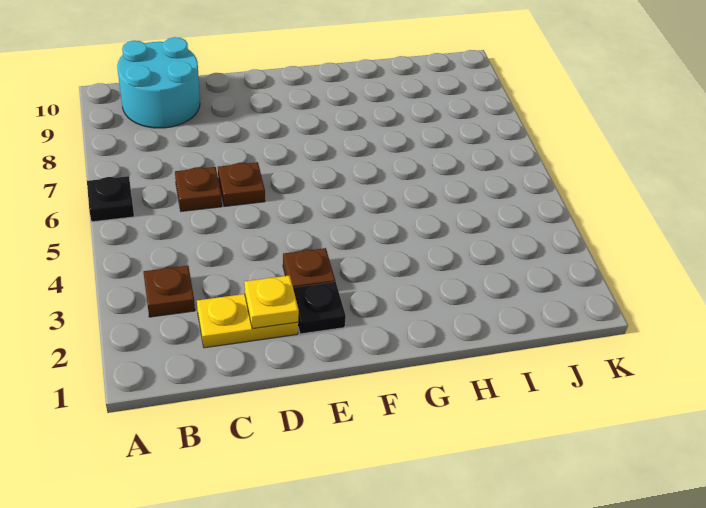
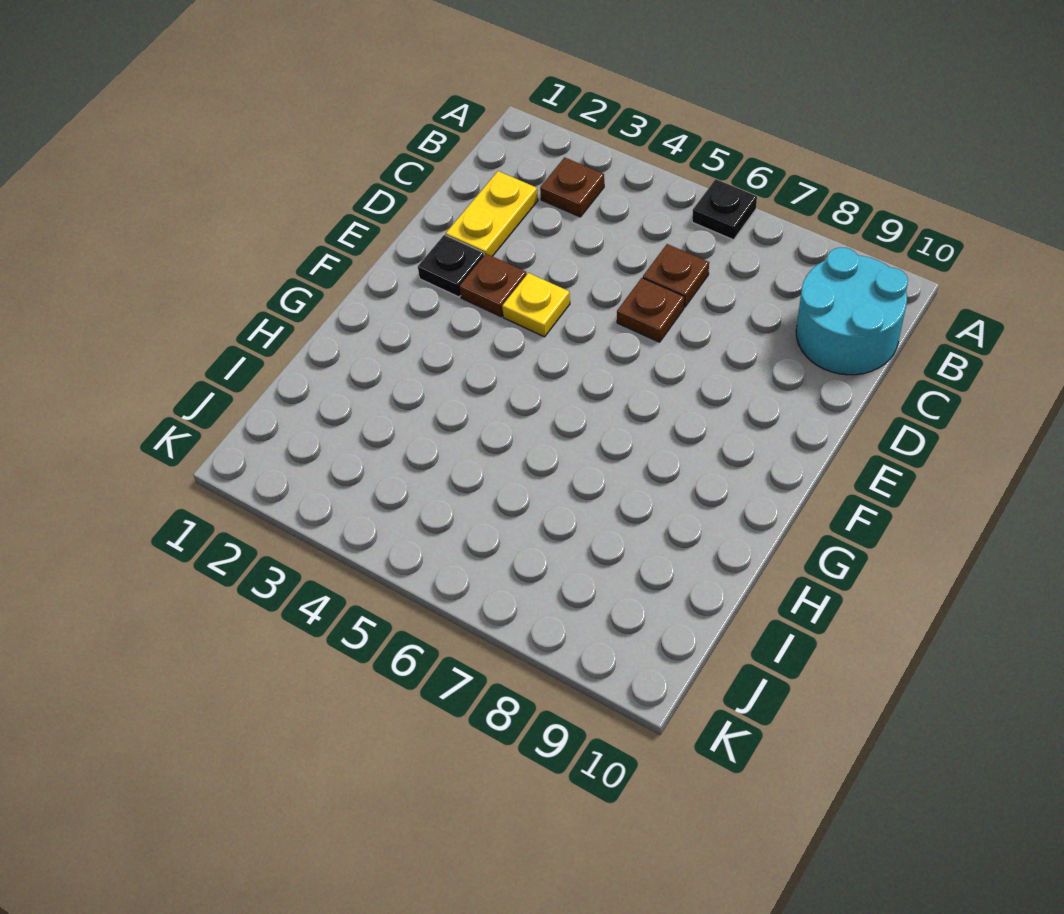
yellow plate D2 level 2 -> yellow plate E4 level 1

